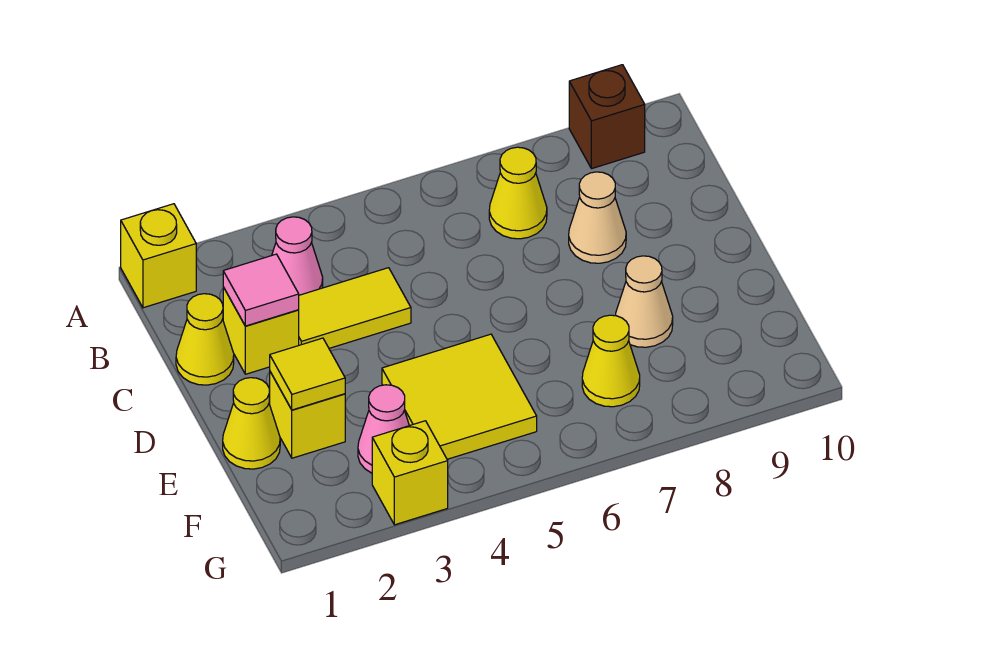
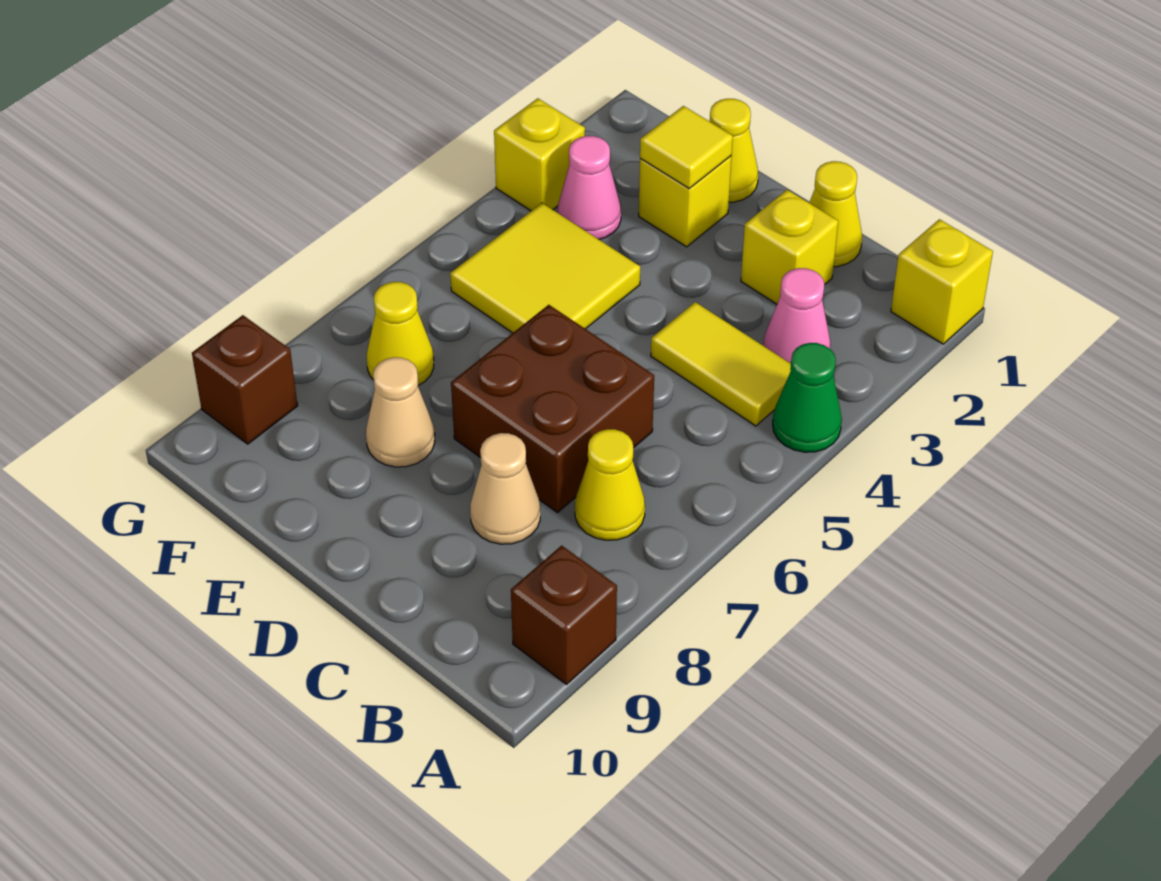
none -> green cone A4 level 1
pink tile C2 level 2 -> none
yellow tile C3:C4 level 1 -> yellow tile B4:C4 level 1
none -> brown brick C6:D7 level 1
none -> brown brick G9 level 1

